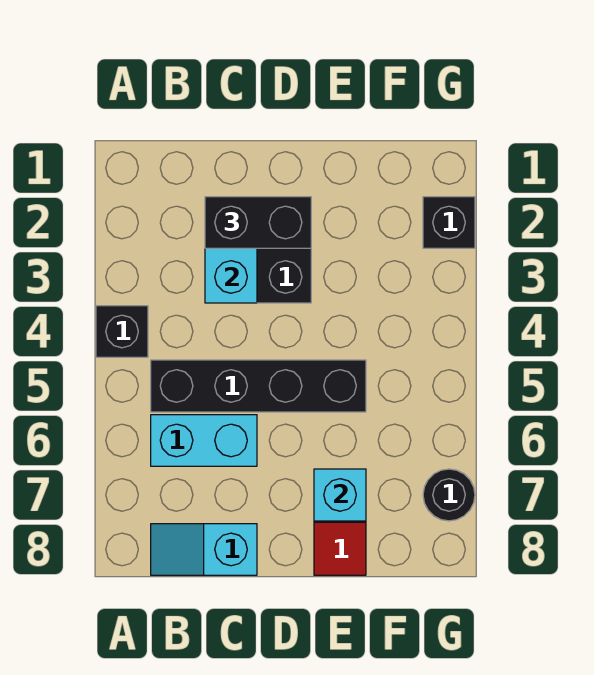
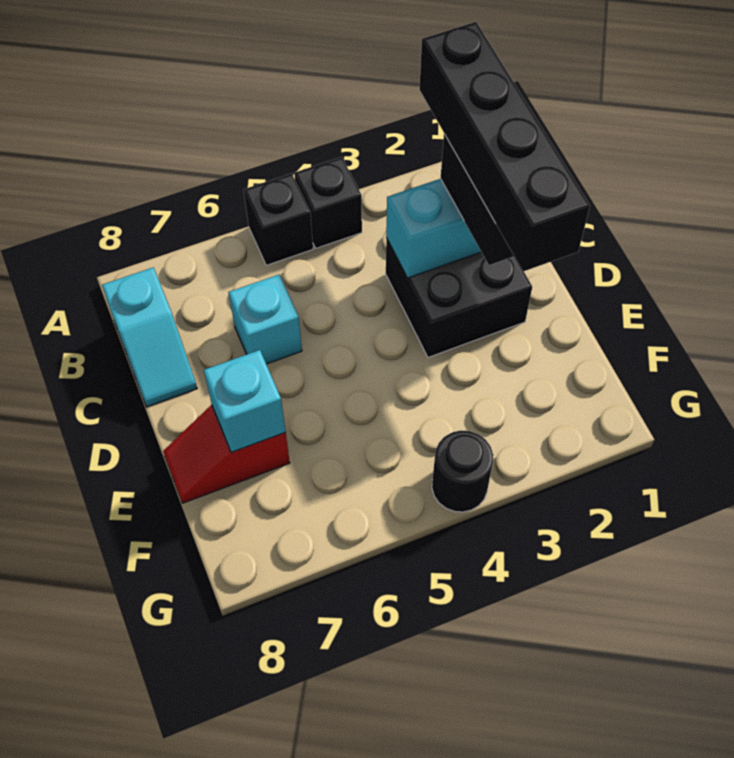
black brick B5:E5 level 1 -> black brick B2:E2 level 4
cyan brick B6:C6 level 1 -> cyan brick C6 level 1
cyan slope B8:C8 level 1 top C -> cyan slope B8:C8 level 1 top B
black brick G2 level 1 -> black brick A5 level 1
black round brick G7 level 1 -> black round brick G4 level 1

